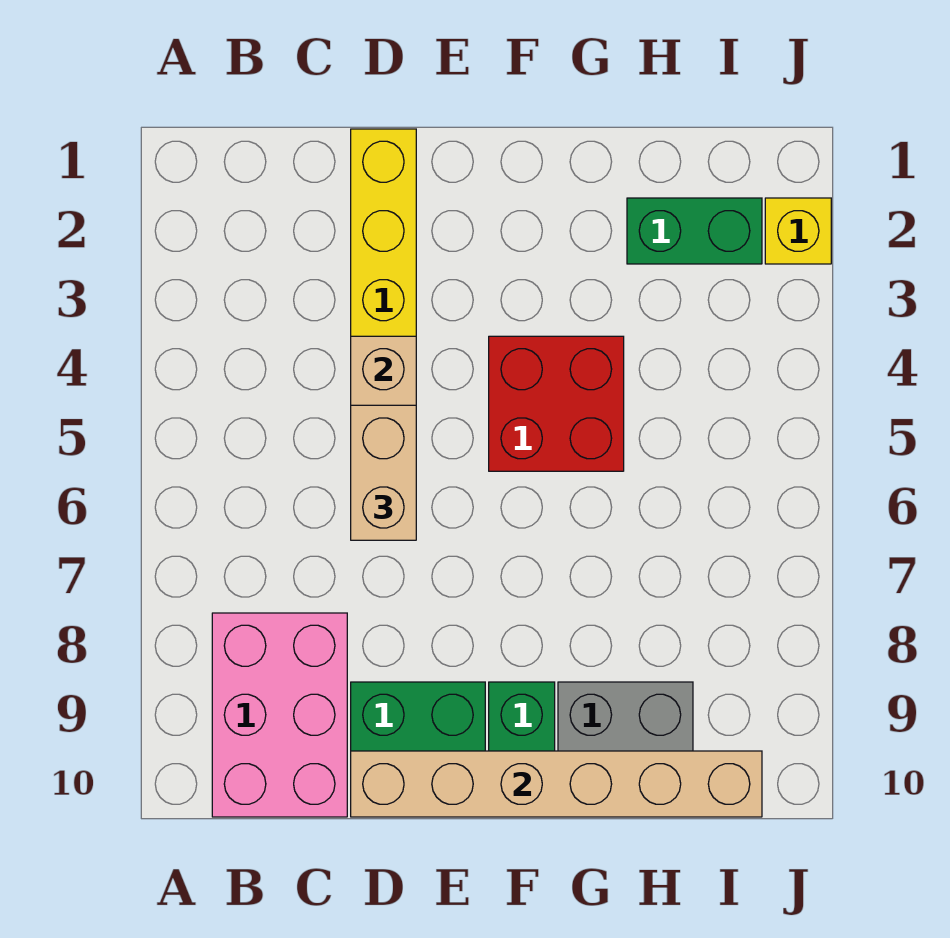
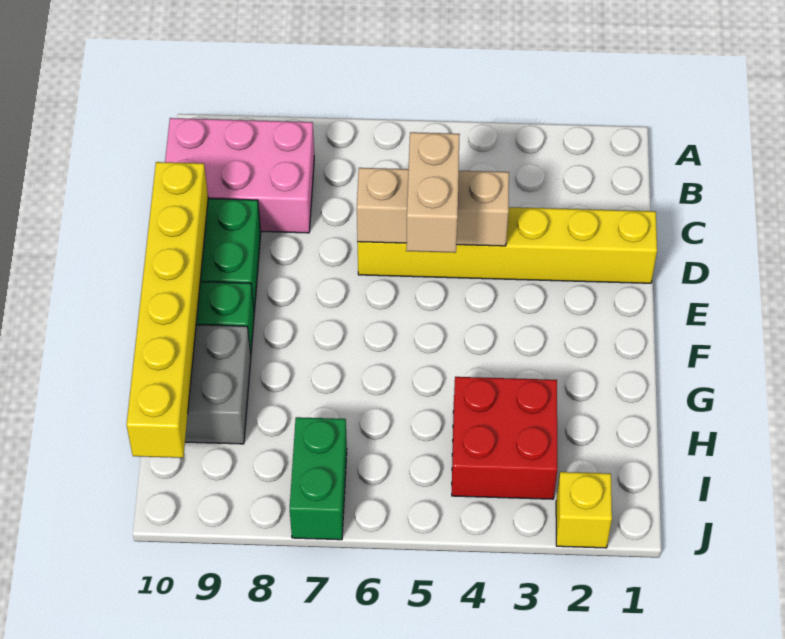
tan brick D5:D6 level 3 -> tan brick D5:E5 level 3
tan brick D10:I10 level 2 -> yellow brick D10:I10 level 2
red brick F4:G5 level 1 -> red brick H3:I4 level 1
green brick H2:I2 level 1 -> green brick I7:J7 level 1

